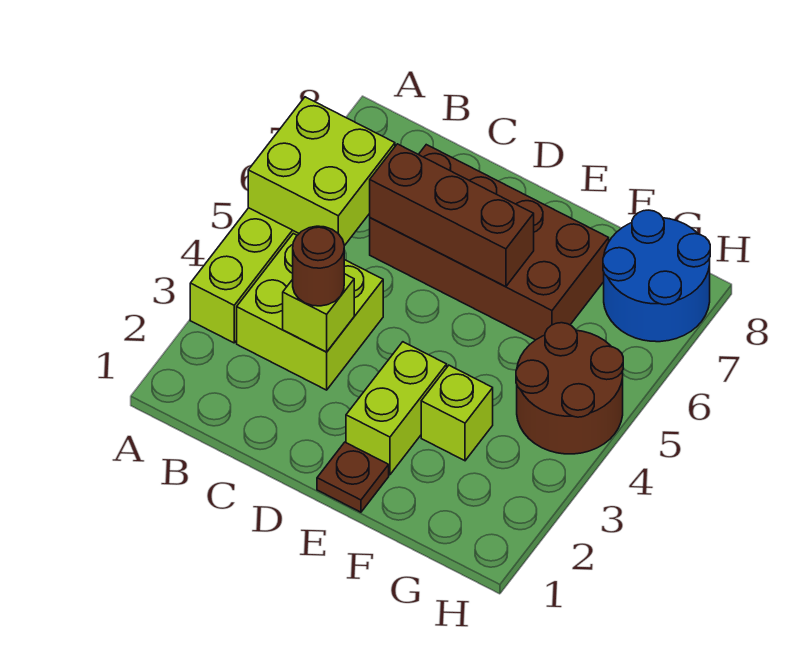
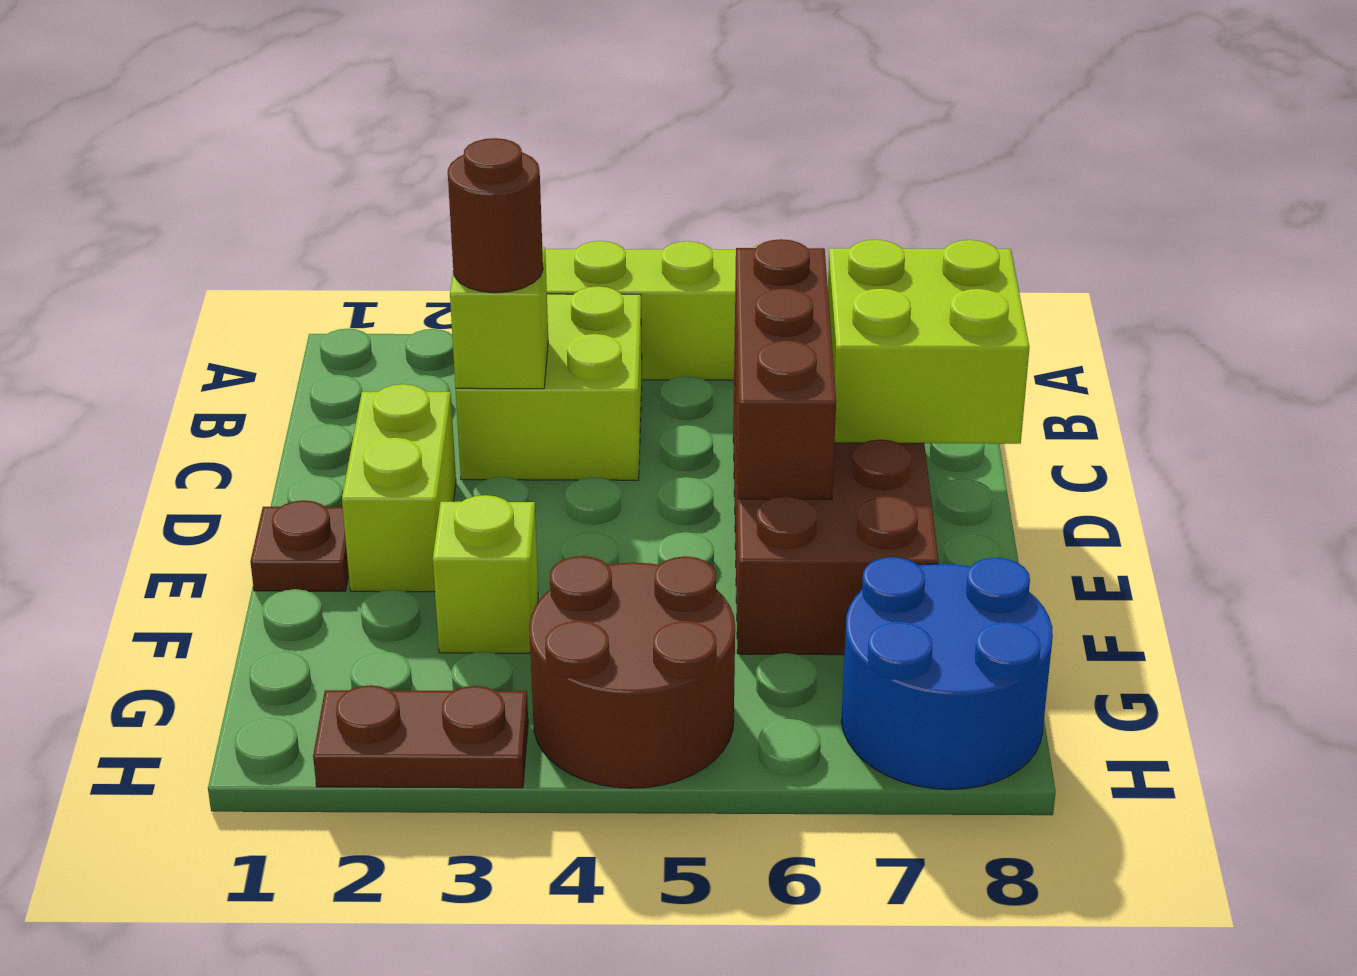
lime brick A5:B6 level 2 -> lime brick C7:D8 level 2
lime brick E2:E3 level 1 -> lime brick D2:E2 level 1
none -> brown plate H2:H3 level 1

